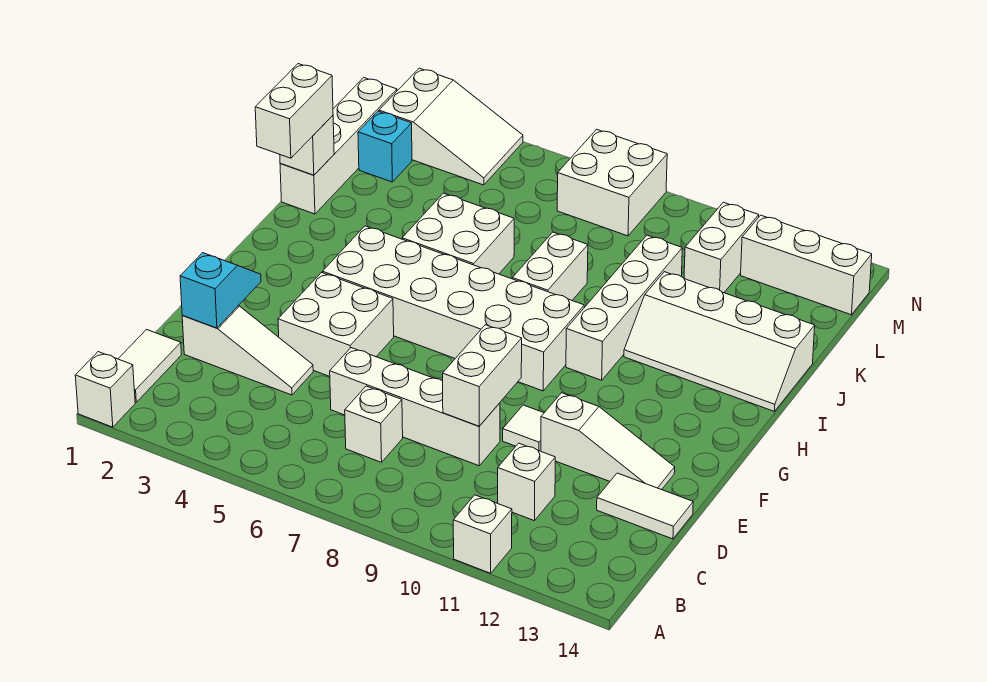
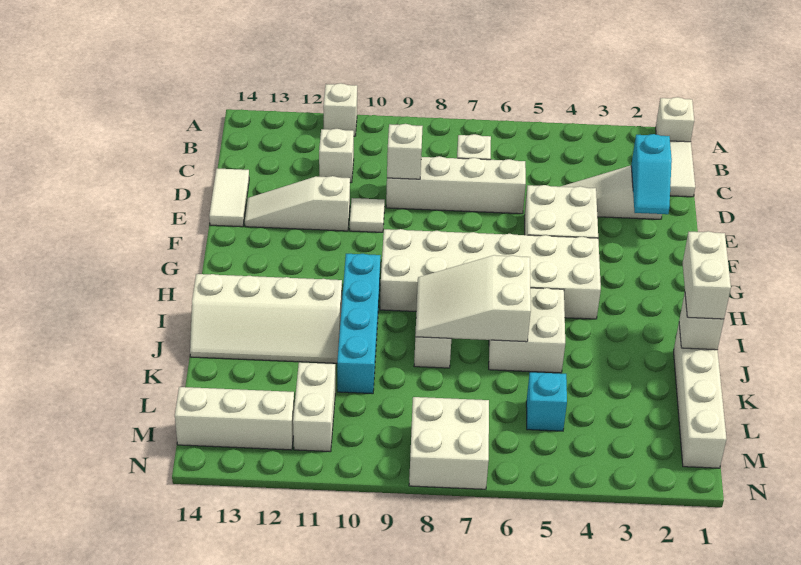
white brick D9:E9 level 2 -> white brick D9 level 2
white tile D13:D14 level 1 -> white tile D14:E14 level 1
white brick H10:K10 level 1 -> cyan brick H10:K10 level 1
white slope I11:J14 level 1 top J -> white slope I11:J14 level 1 top I
cyan brick L2 level 1 -> cyan brick L5 level 1
white slope M2:N4 level 1 top 2 -> white slope I6:J8 level 2 top 6

